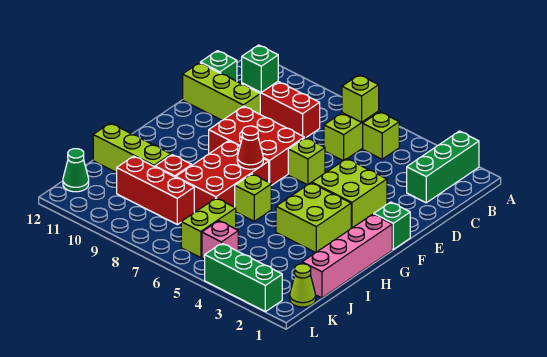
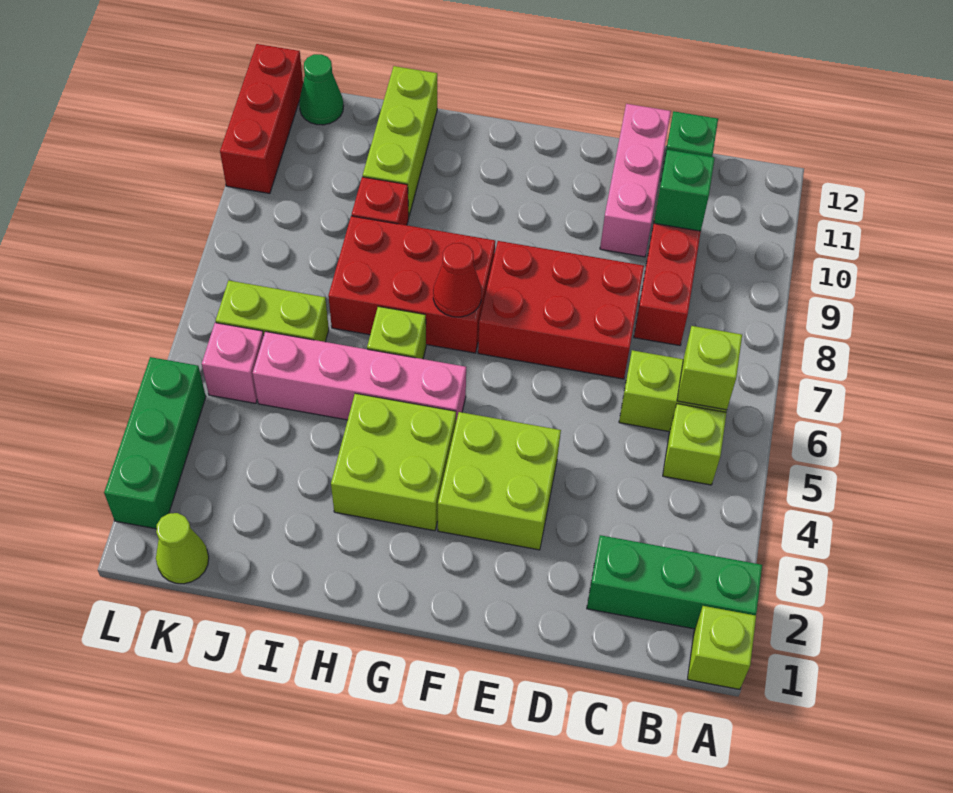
lime brick D10:D12 level 1 -> pink brick D10:D12 level 1
lime brick E6 level 1 -> lime brick A1 level 1
red brick E7:F9 level 1 -> red brick D7:F8 level 1
green brick F1 level 1 -> none
pink brick G1:J1 level 1 -> pink brick G5:J5 level 1
red brick J8:J10 level 1 -> red brick L10:L12 level 1

